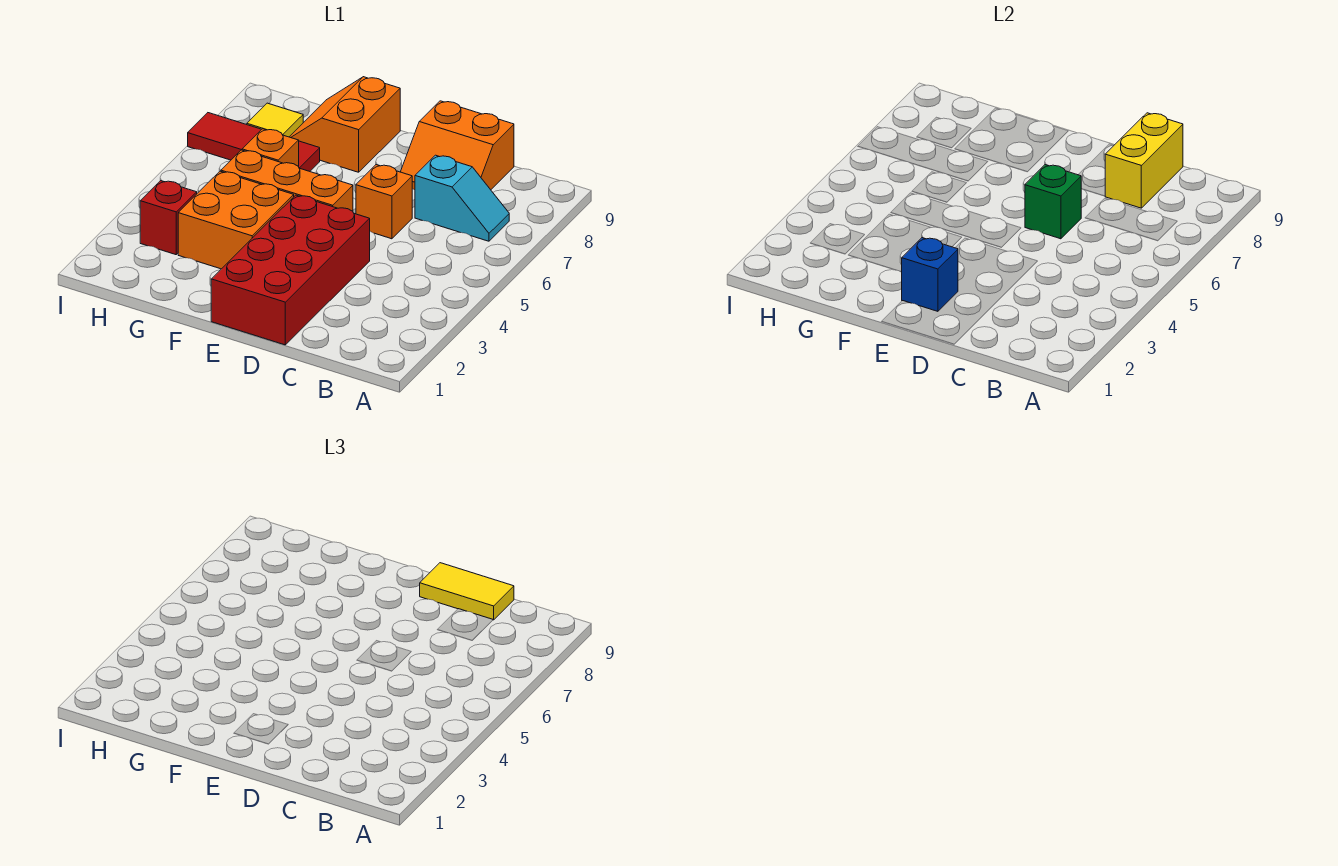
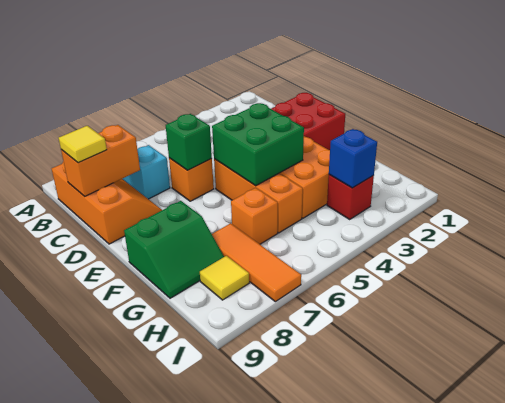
orange slope C8:D9 level 1 top 9 -> orange slope B8:D9 level 1 top 9
yellow brick C8:C9 level 2 -> orange brick C8:C9 level 2
yellow tile C9:D9 level 3 -> yellow tile C9 level 3
blue brick E2 level 2 -> blue brick H3 level 2
none -> green brick E4:F5 level 2
orange slope F8:G9 level 1 top F -> green slope F8:G9 level 1 top F
red tile G7:I7 level 1 -> orange tile G7:I7 level 1

